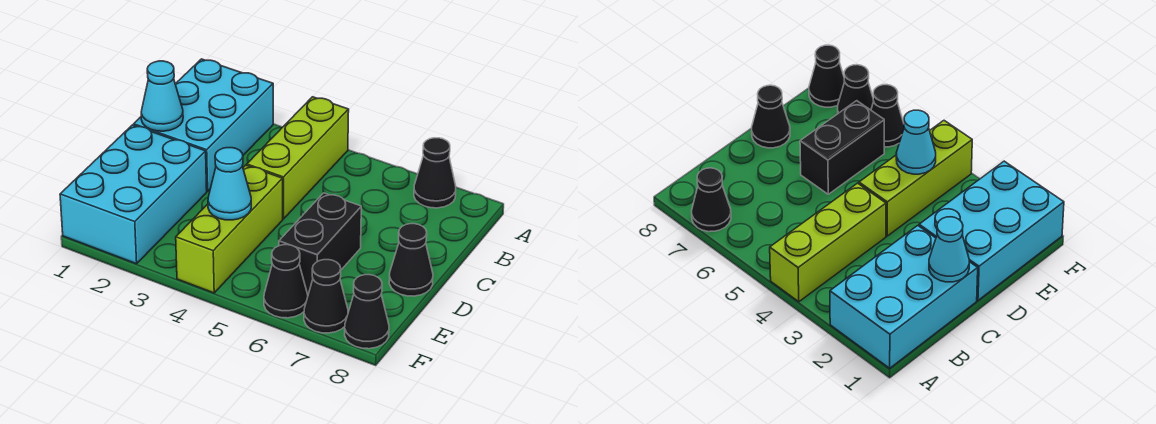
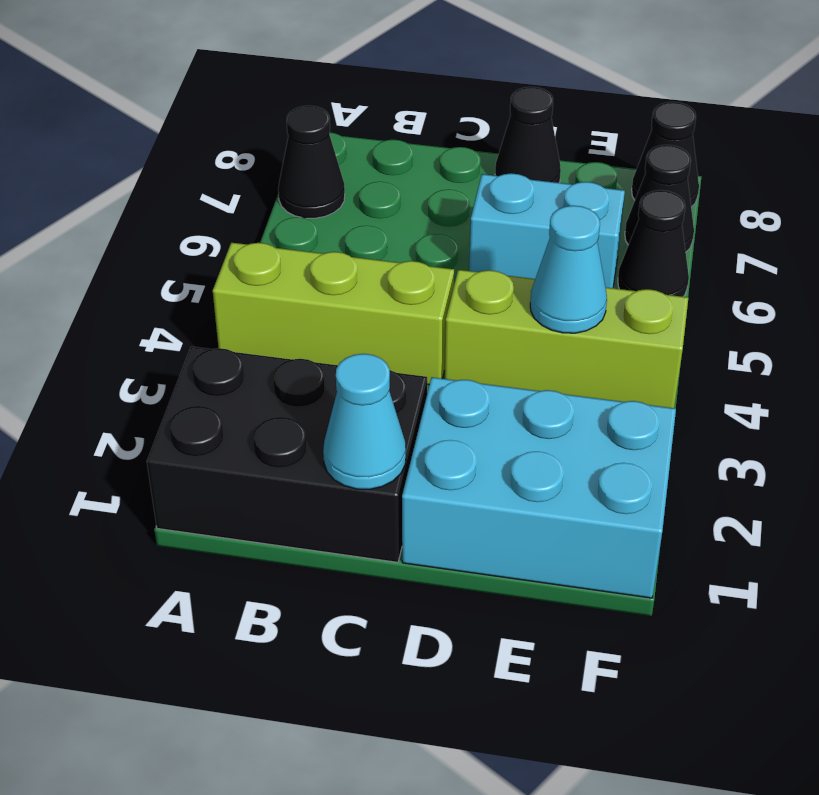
cyan brick A1:C2 level 1 -> black brick A1:C2 level 1
black brick D6:E6 level 1 -> cyan brick D6:E6 level 1

